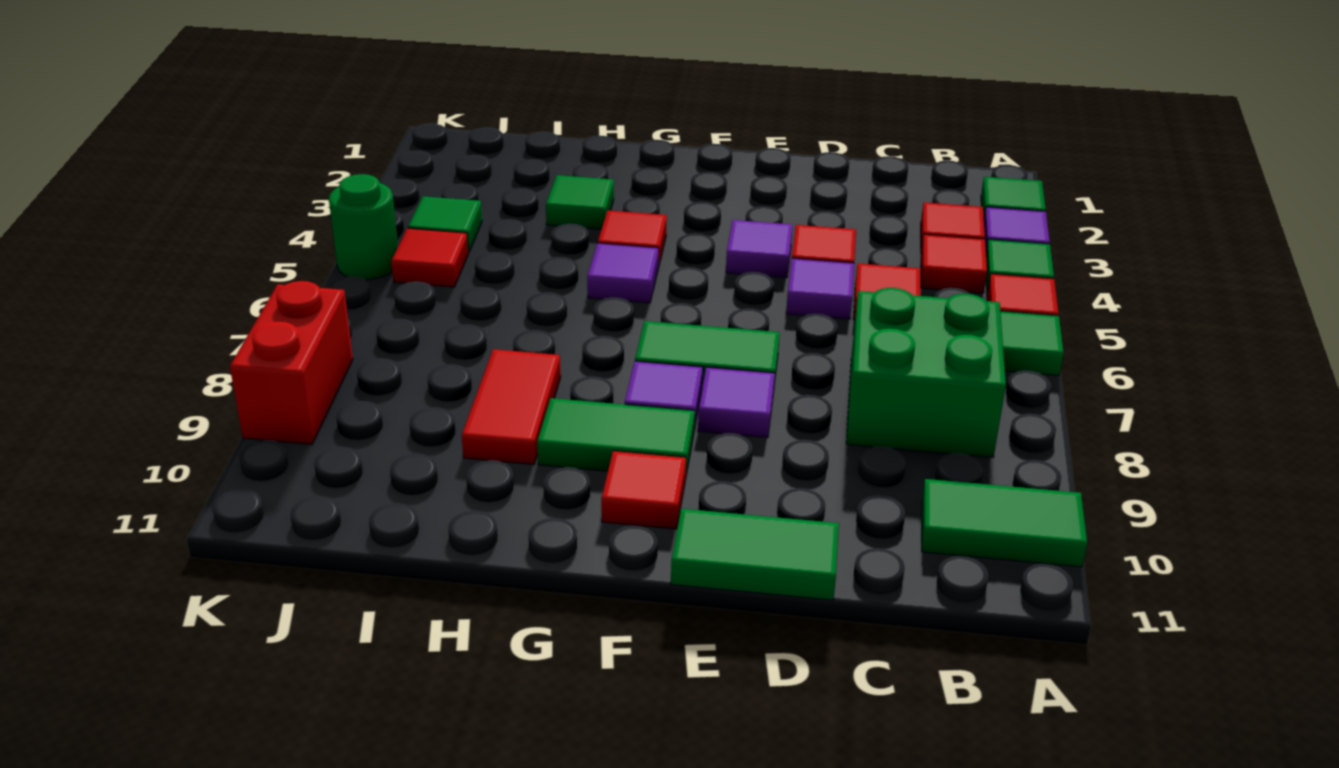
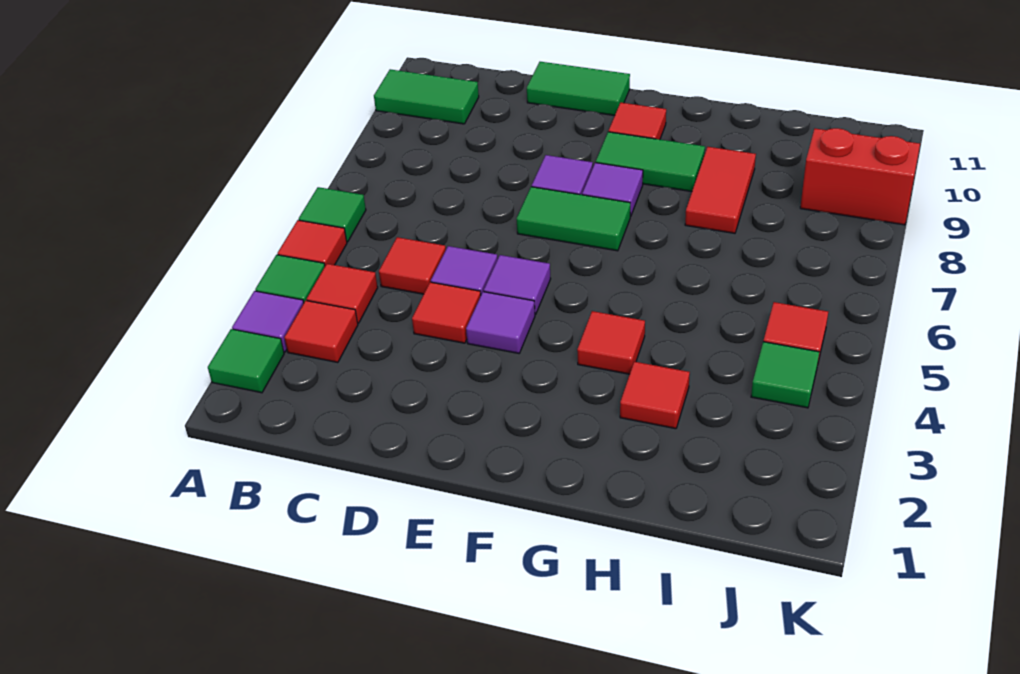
green brick B7:C8 level 1 -> none
purple tile G5 level 1 -> purple tile E5 level 1
green tile H3 level 1 -> red tile H3 level 1
green round brick K5 level 1 -> none
red brick K8:K9 level 1 -> red brick J9:K9 level 1

